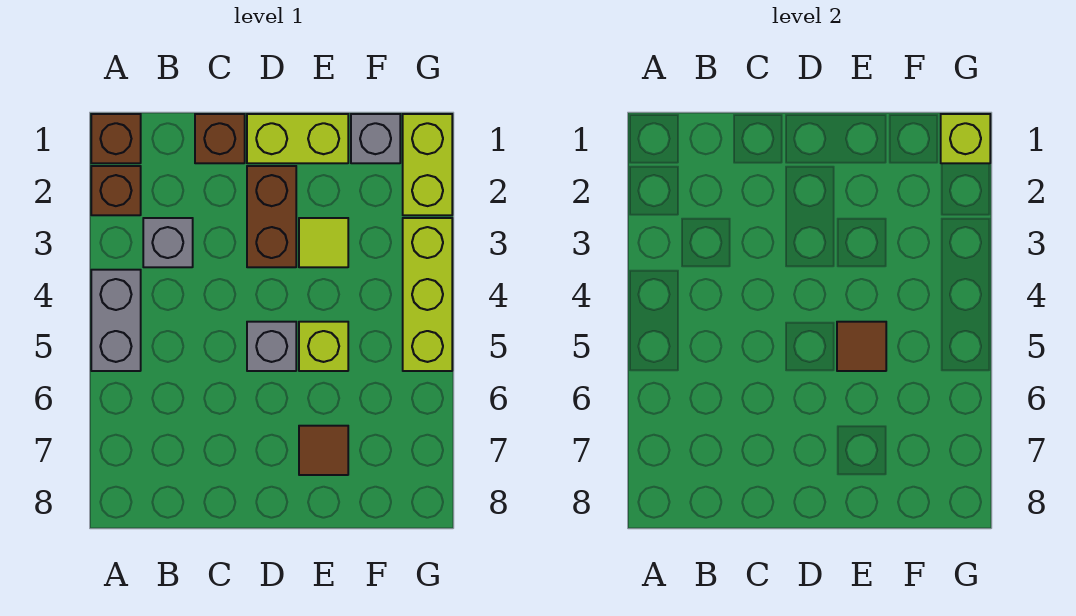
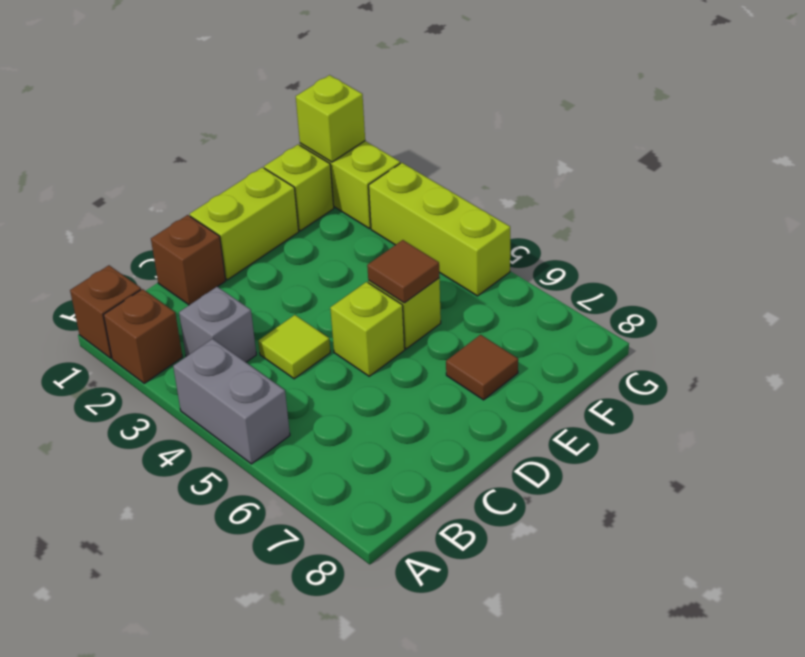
brown brick D2:D3 level 1 -> none
grey brick D5 level 1 -> lime brick D5 level 1
lime tile E3 level 1 -> lime tile C4 level 1
grey brick F1 level 1 -> lime brick F1 level 1

